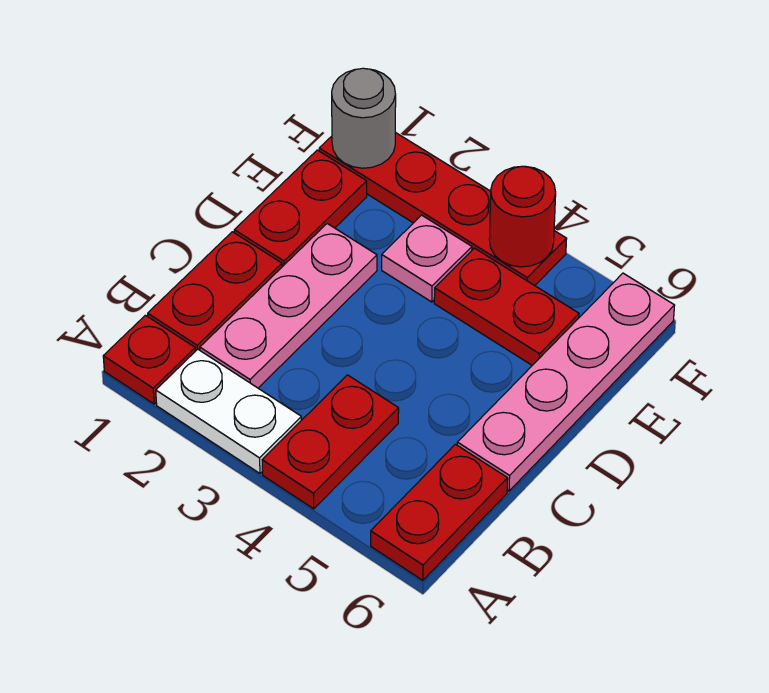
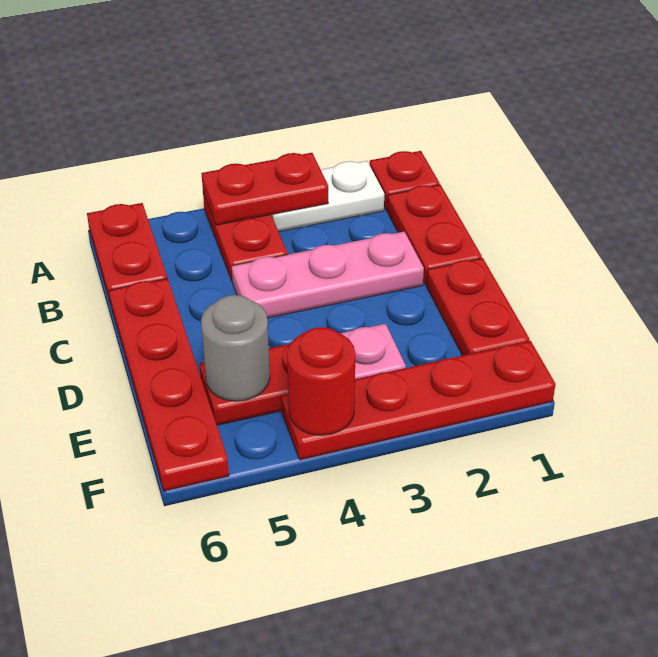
none -> red plate A3:A4 level 2
pink plate B2:D2 level 1 -> pink plate C2:C4 level 1
pink plate C6:F6 level 1 -> red plate C6:F6 level 1
grey round brick F1 level 2 -> grey round brick E5 level 2

